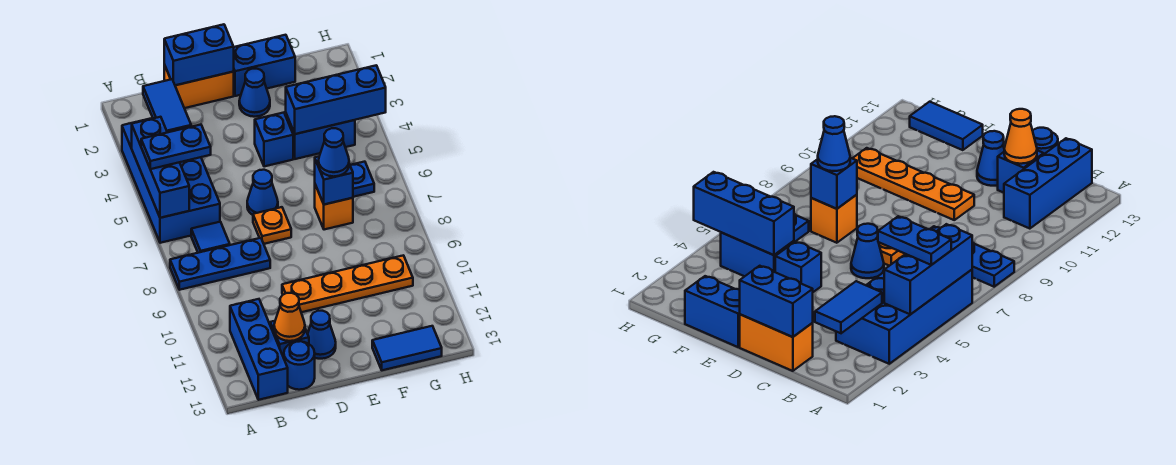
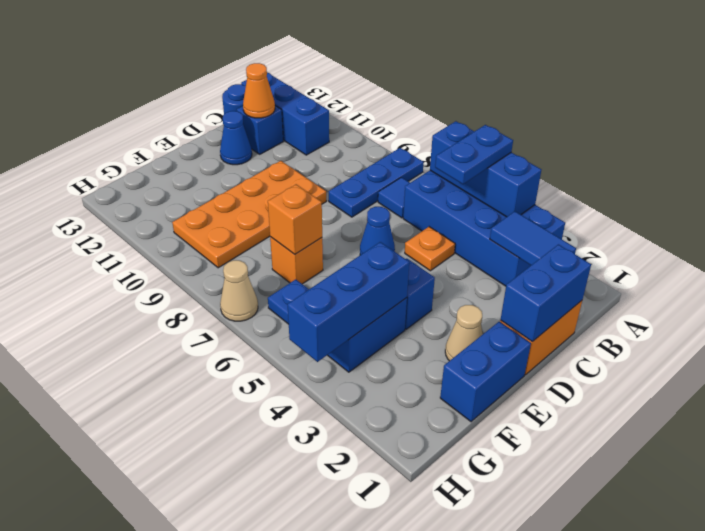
orange plate D7 level 1 -> orange plate C5 level 1
orange plate D10:G10 level 1 -> orange plate D9:G10 level 1
blue cone E2 level 1 -> tan cone E2 level 1
blue brick F7 level 2 -> orange brick F7 level 2
blue cone F7 level 3 -> none
blue tile F13:G13 level 1 -> none
none -> tan cone H7 level 1

